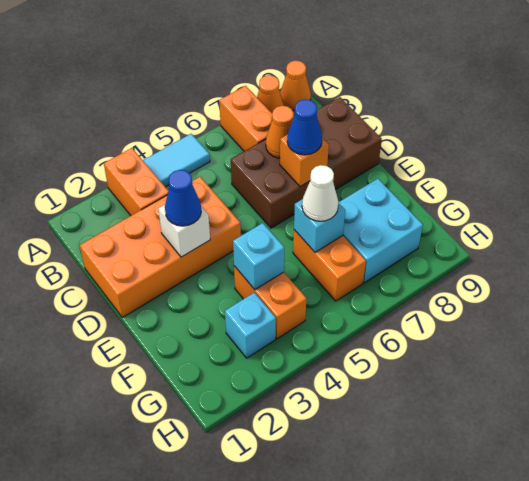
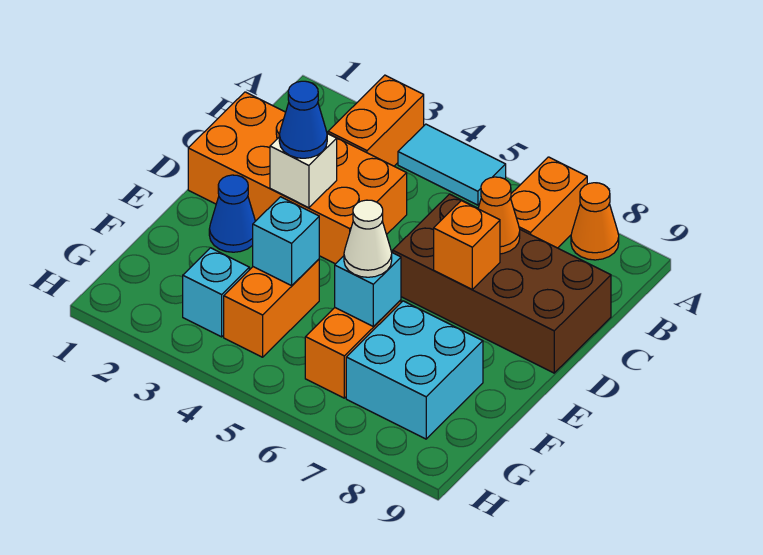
orange cone A9 level 1 -> none
blue cone D7 level 3 -> blue cone E2 level 1

